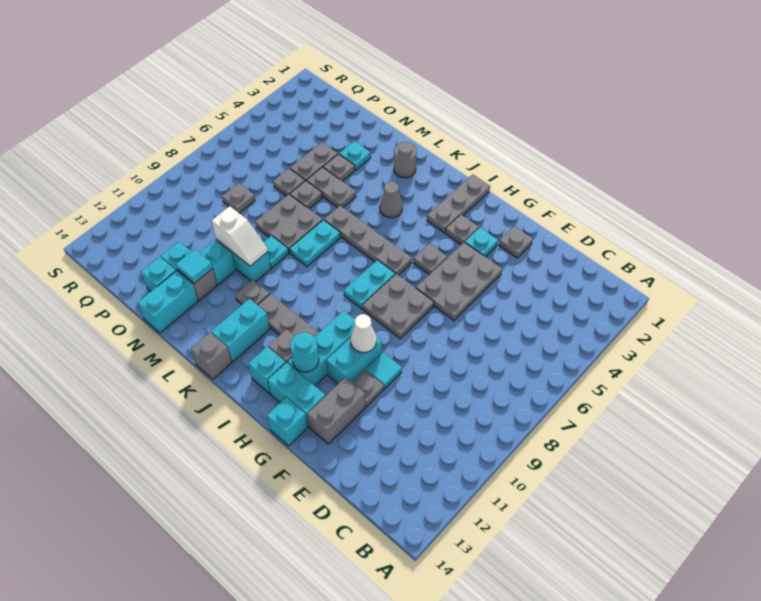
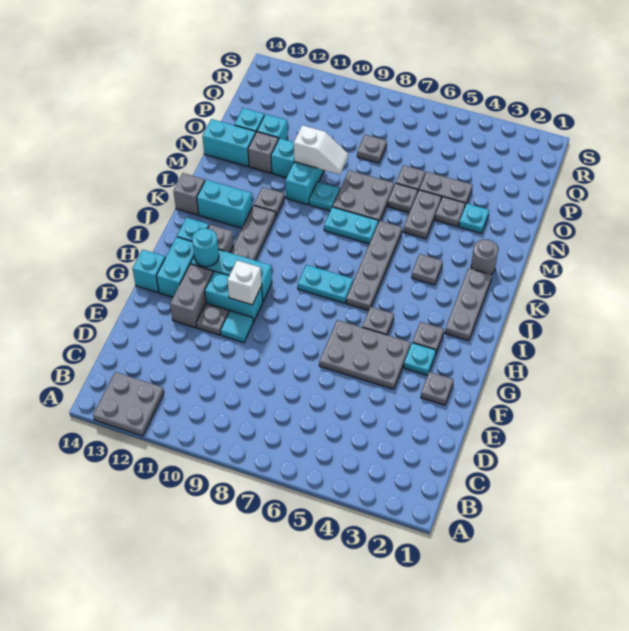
grey brick F12:F13 level 1 -> grey brick F12:G12 level 1
grey plate G7:H8 level 1 -> grey plate A12:B13 level 1
white cone G10 level 2 -> white brick G10 level 2
grey plate I1:I3 level 1 -> grey plate I2:K2 level 1
grey cone K4 level 1 -> grey plate K4 level 1
white slope M10:N10 level 2 top N -> white slope N9:N10 level 2 top 10
cyan tile N12 level 2 -> none

